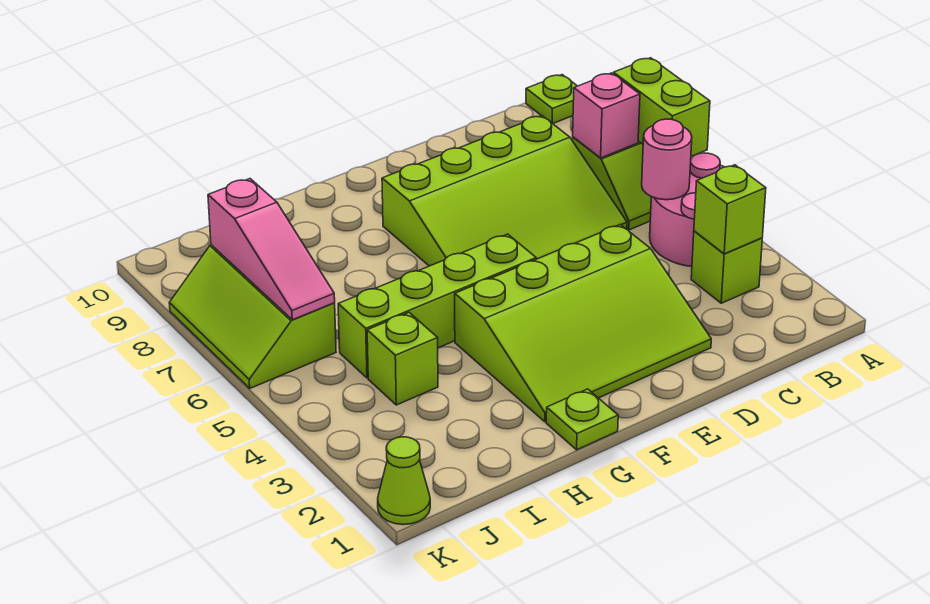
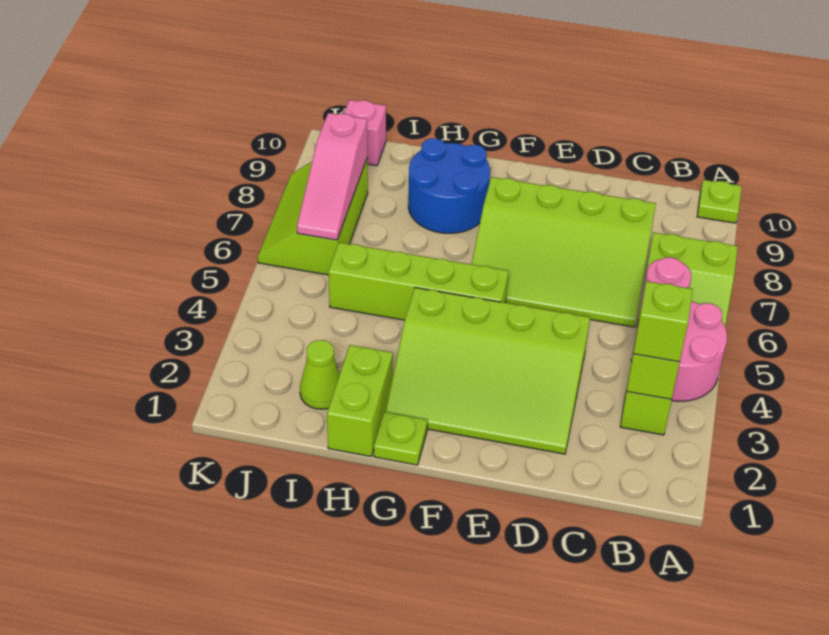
lime brick A6:A7 level 2 -> lime brick H1:H2 level 1
pink brick B7 level 2 -> pink brick J10 level 1
none -> blue round brick G8:H9 level 1
lime brick I4 level 1 -> lime brick B3 level 3
lime cone K1 level 1 -> lime cone I2 level 1

